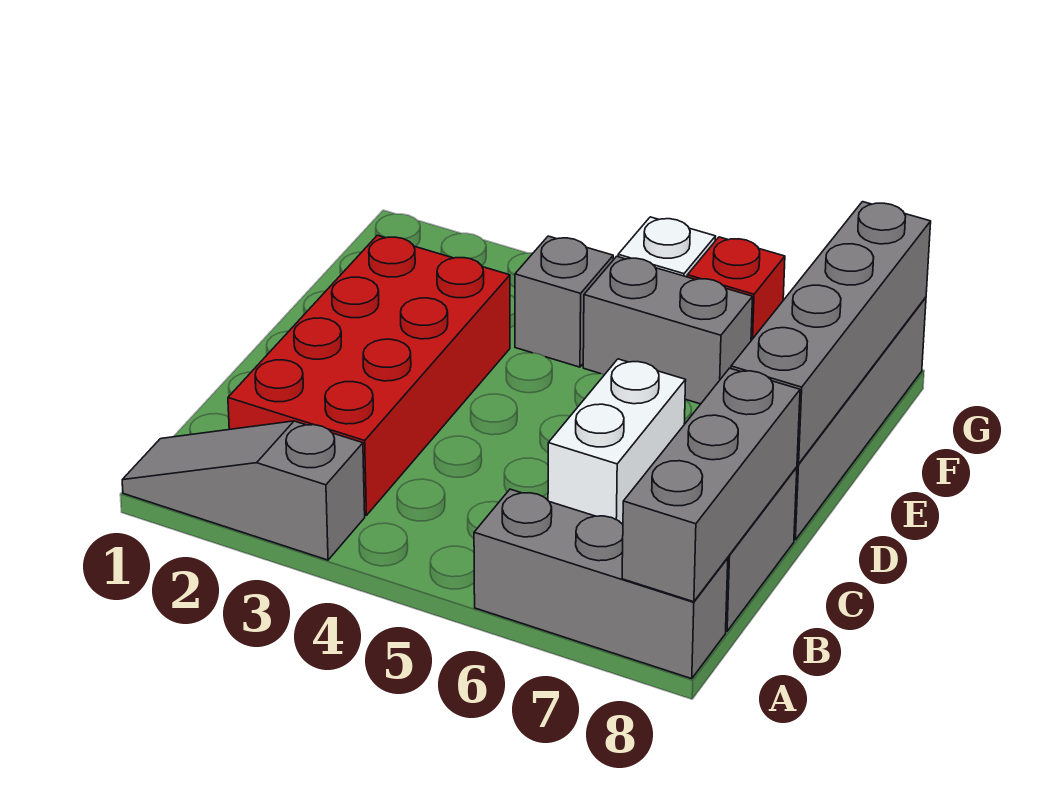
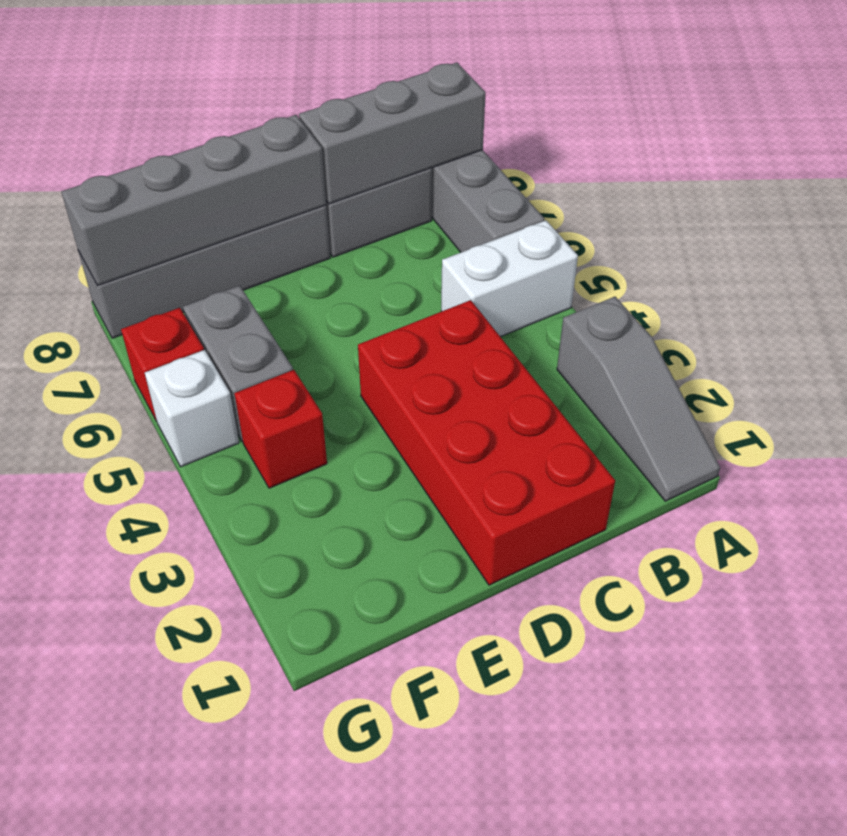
red brick B2:E3 level 1 -> red brick C1:D4 level 1
white brick C6:D6 level 1 -> white brick A5:B5 level 1
grey brick F4 level 1 -> red brick F4 level 1

